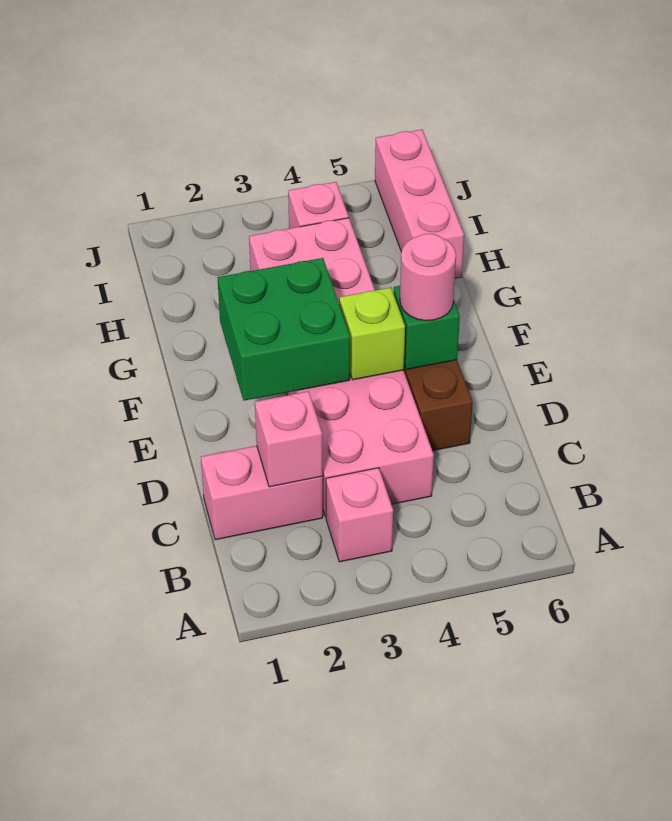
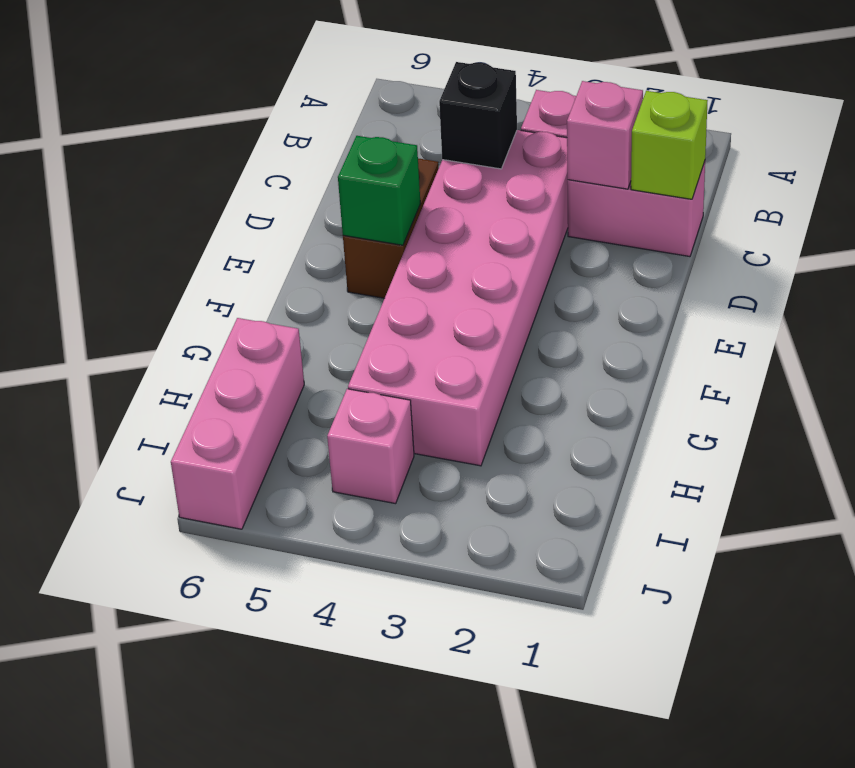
none -> black brick C4 level 2
green brick E2:F3 level 2 -> none
lime brick E4 level 2 -> lime brick C1 level 2
pink round brick E5 level 3 -> none

